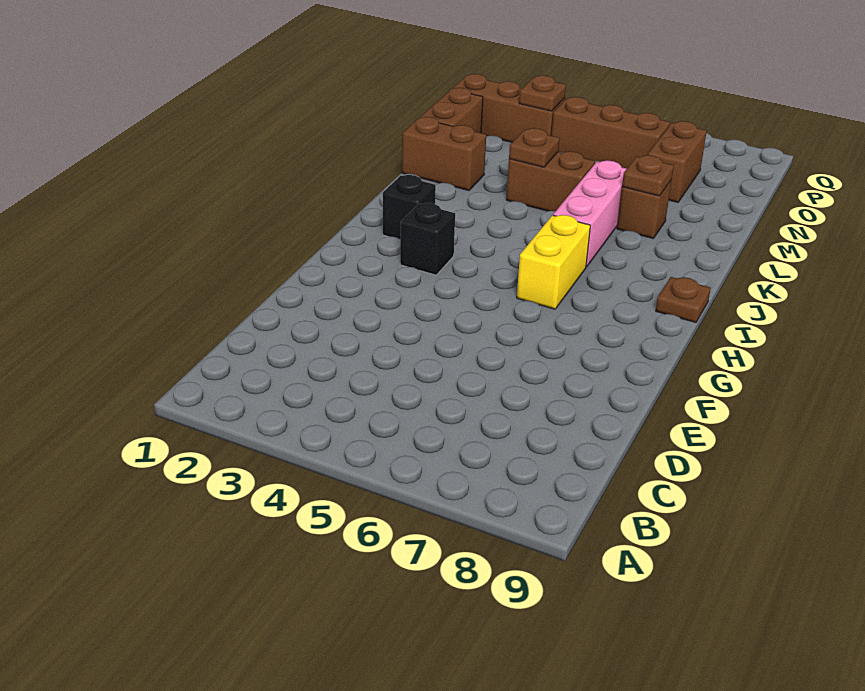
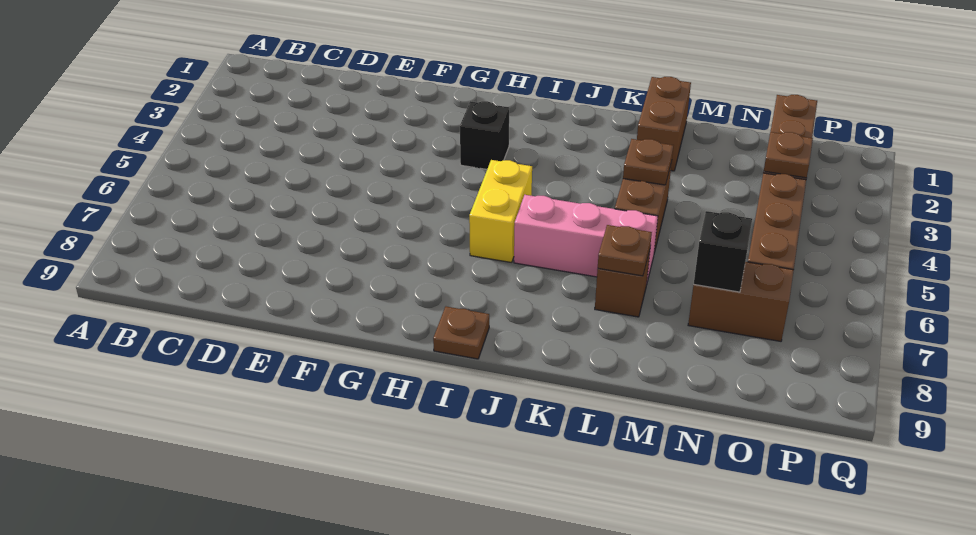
yellow brick H6:I6 level 1 -> yellow brick I5:I6 level 1
black brick I2 level 1 -> black brick N7 level 2
brown brick M1:N1 level 1 -> none

